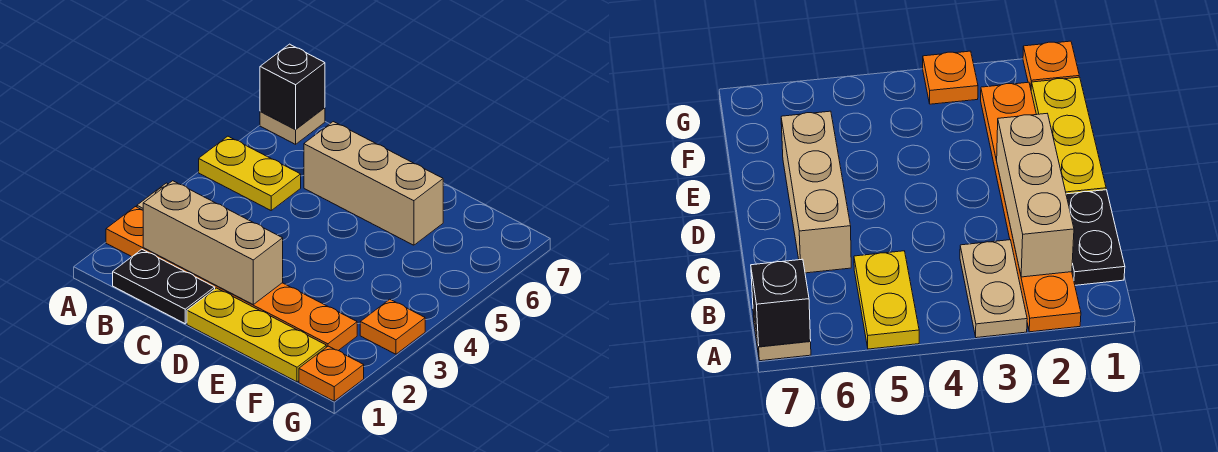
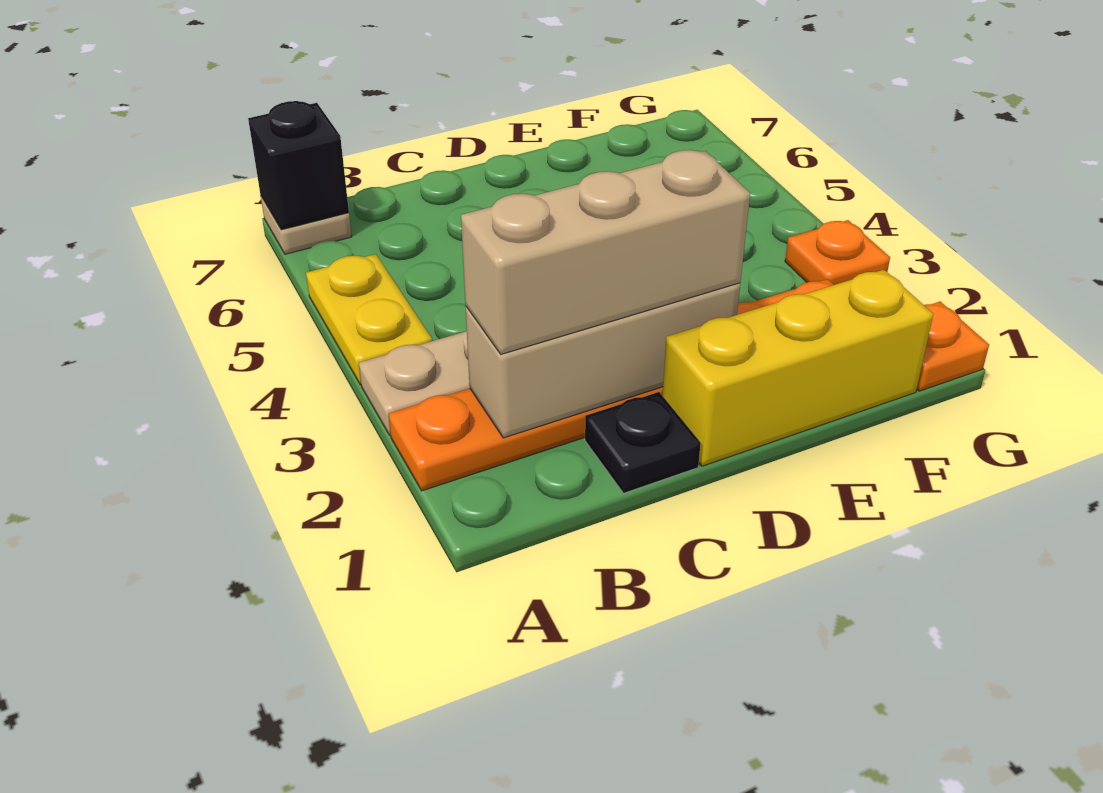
yellow plate A5:B5 level 1 -> yellow plate A4:A5 level 1
black plate B1:C1 level 1 -> black plate C1 level 1
tan brick C6:E6 level 1 -> tan brick B2:D2 level 3
yellow plate D1:F1 level 1 -> yellow brick D1:F1 level 1

